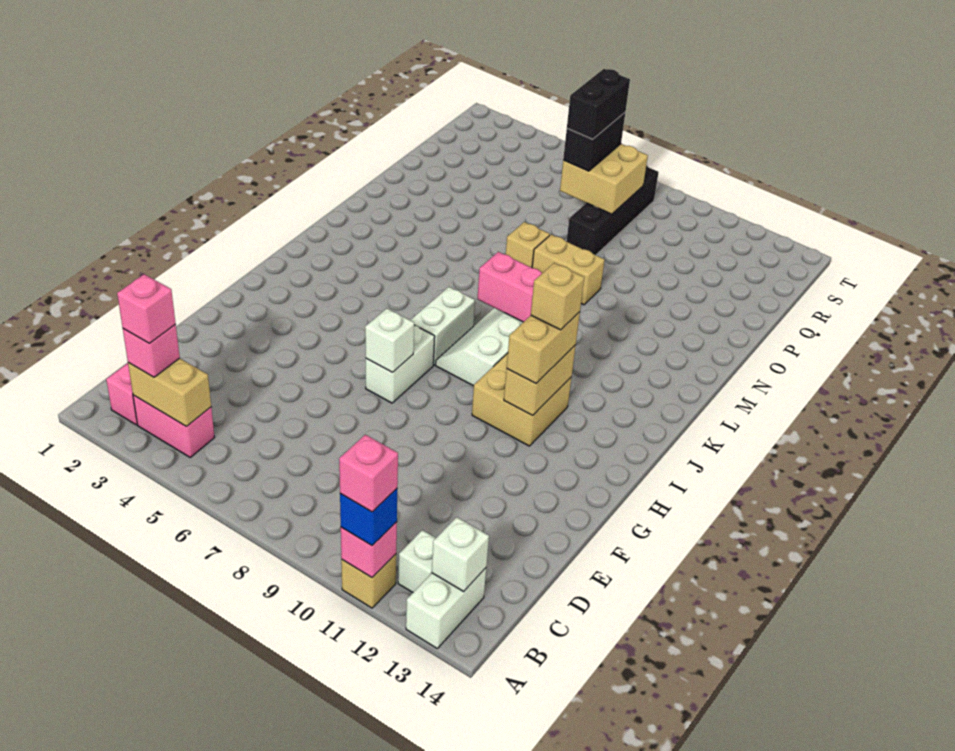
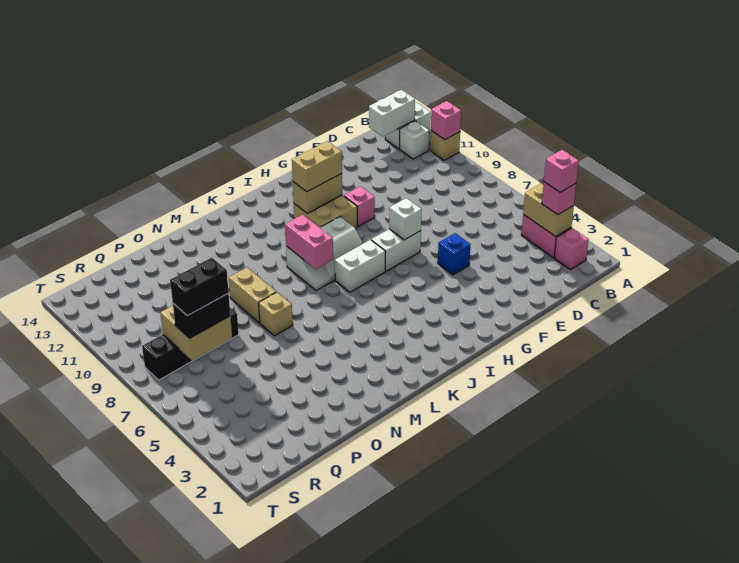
blue brick A11 level 3 -> blue brick F5 level 1
pink brick A11 level 4 -> pink brick G10 level 1
white brick B13 level 2 -> white brick B13:C13 level 2
tan brick I11 level 4 -> none

